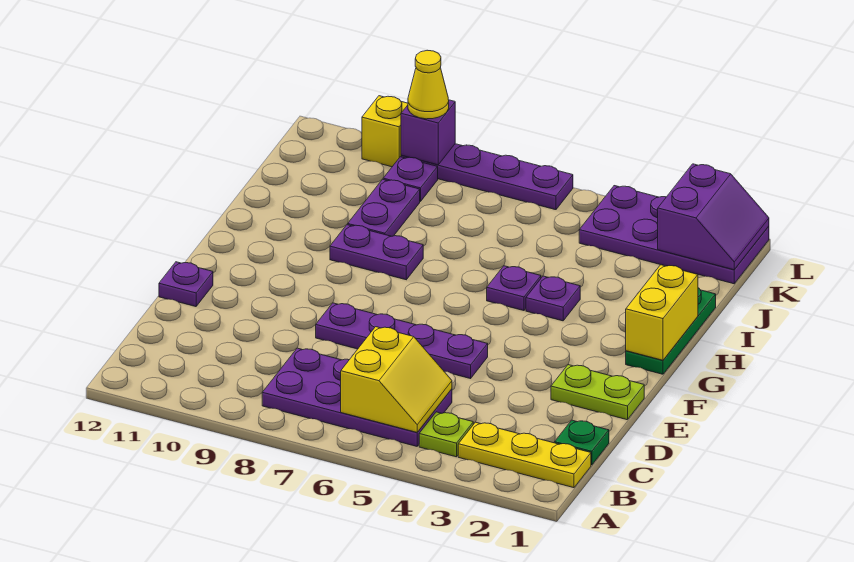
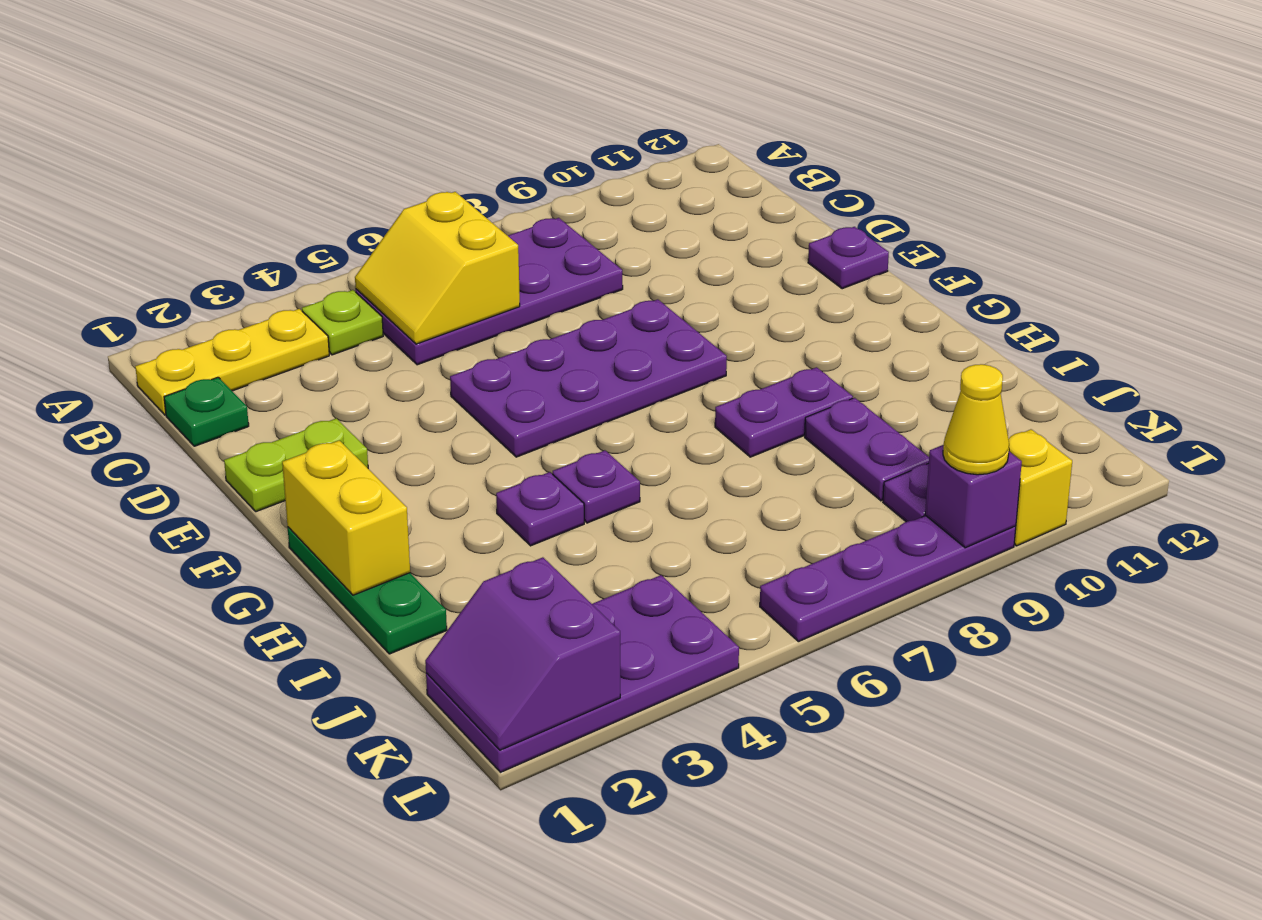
purple plate E5:E8 level 1 -> purple plate E5:F8 level 1

